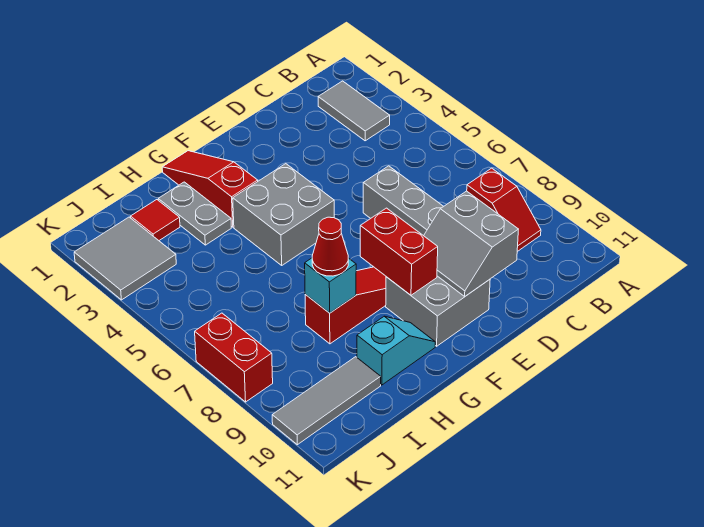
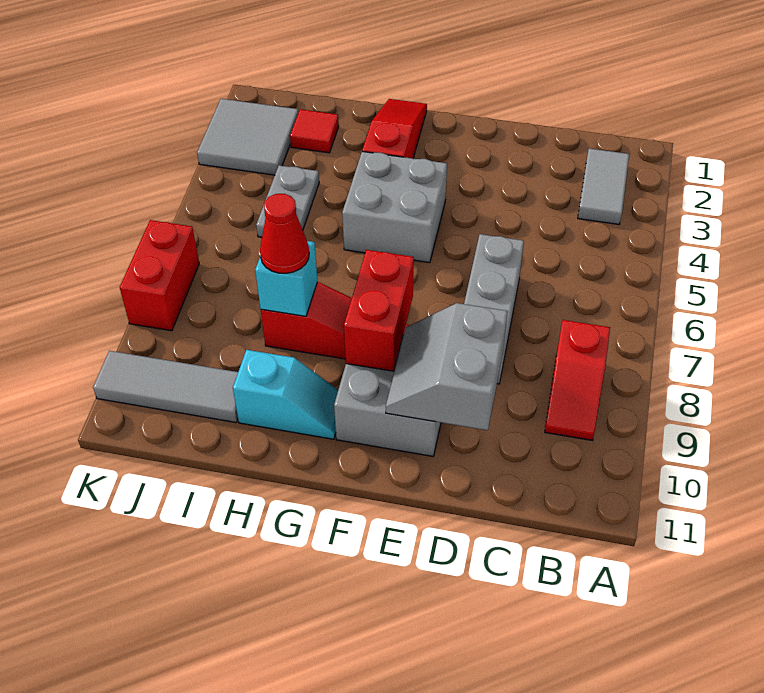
grey plate H2:H3 level 1 -> grey plate I4:I5 level 1

